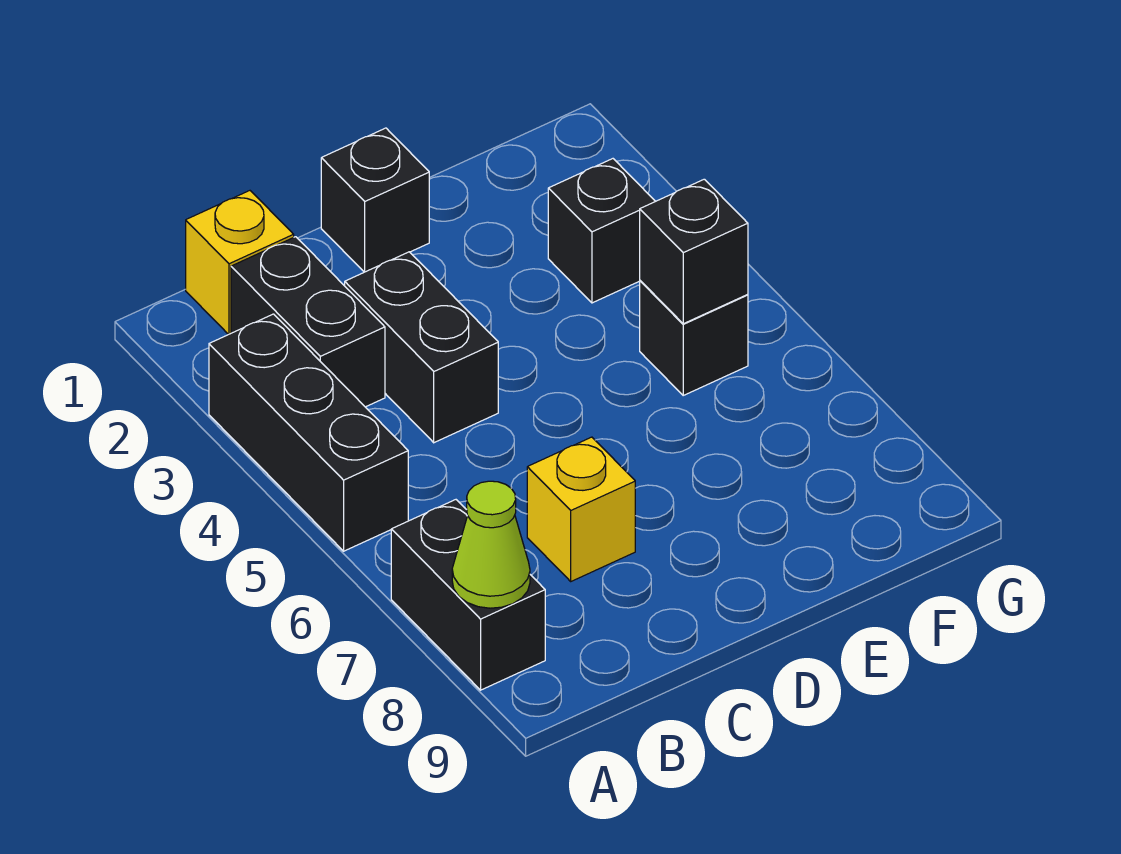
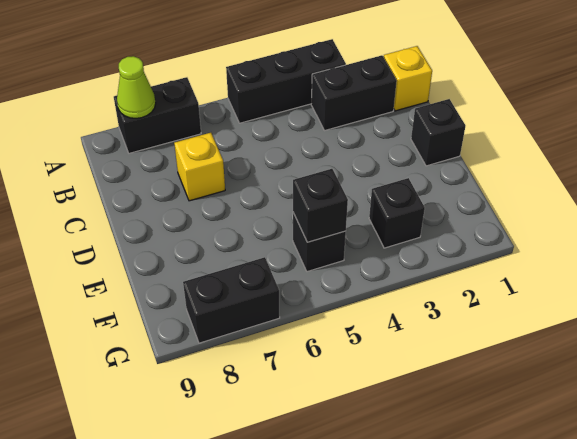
black brick C3:C4 level 1 -> black brick G7:G8 level 1

